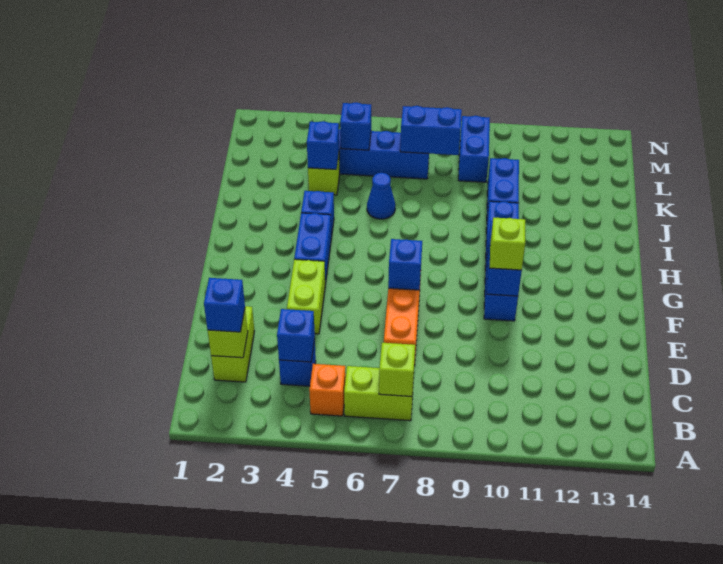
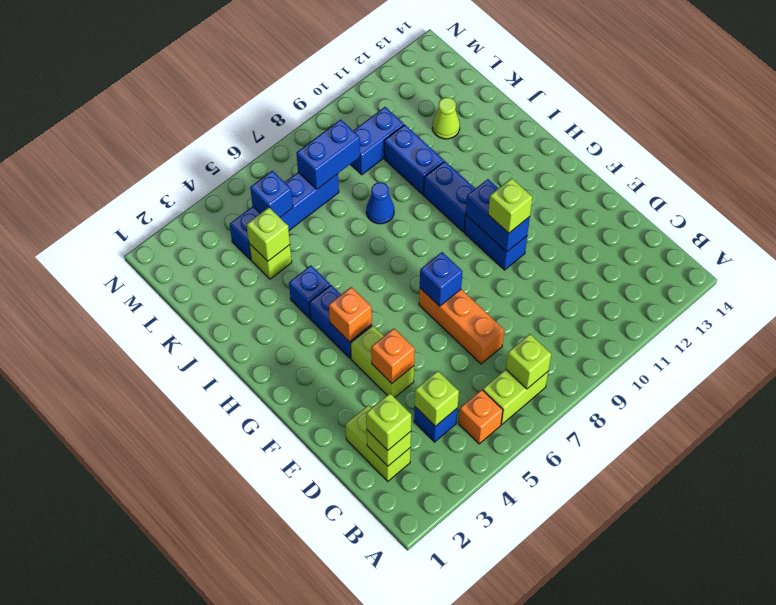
blue brick C2 level 3 -> lime brick C2 level 3
blue brick C4 level 2 -> lime brick C4 level 2
none -> orange brick E4 level 2
none -> orange brick G4 level 2
blue cone J6 level 1 -> blue cone J8 level 1
blue brick K4 level 2 -> lime brick K4 level 2
none -> lime cone K12 level 1
blue brick L9:M9 level 1 -> blue brick L9:L10 level 1

